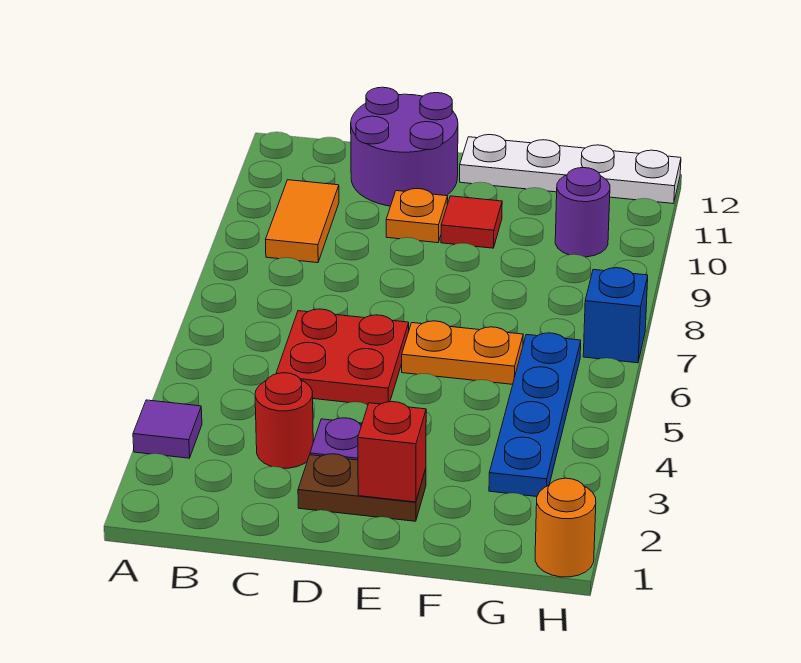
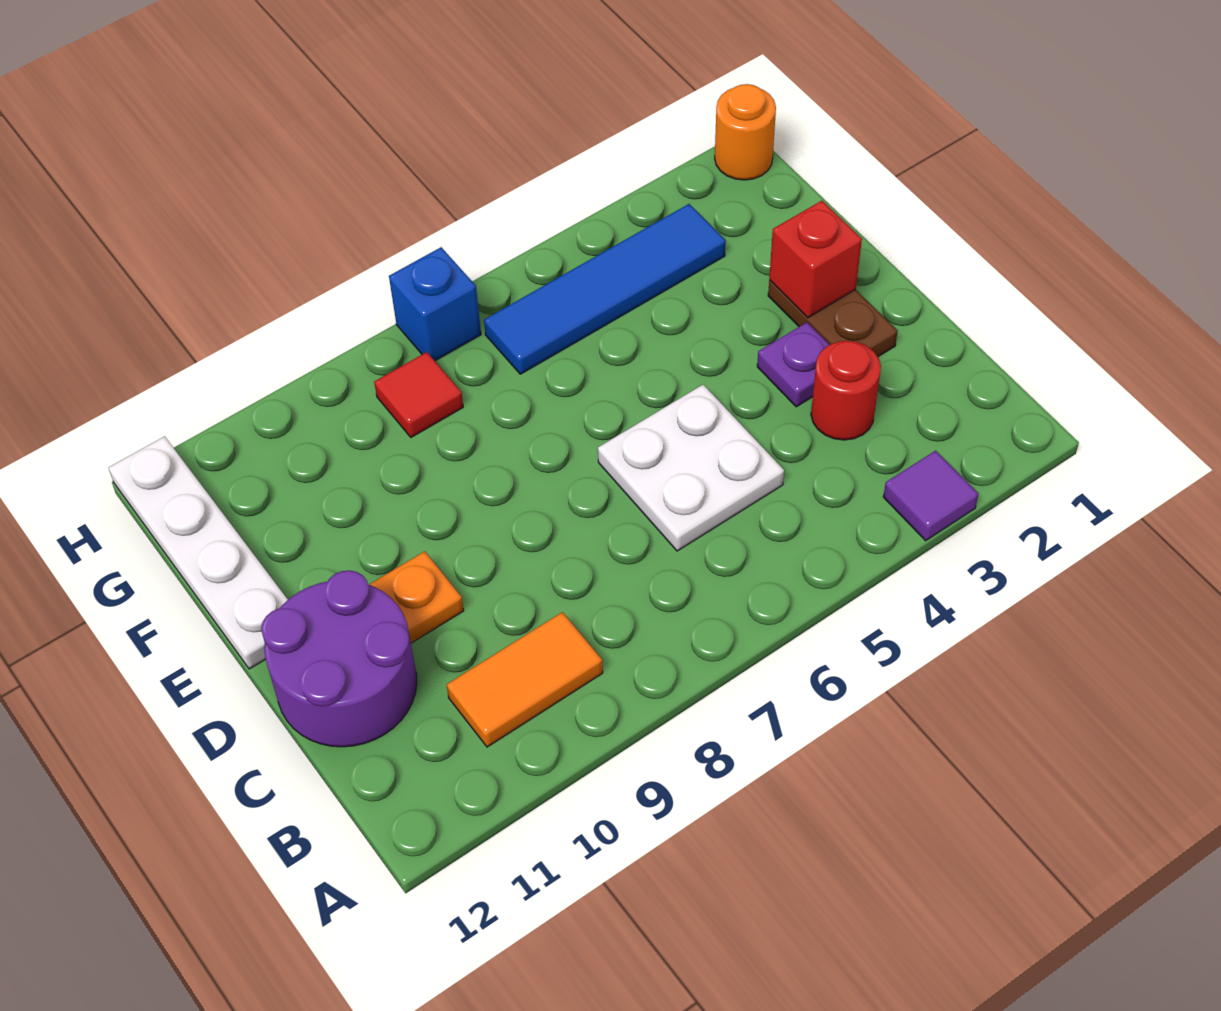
red plate C5:D6 level 1 -> white plate C5:D6 level 1
orange plate E6:F6 level 1 -> none
red tile E10 level 1 -> red tile G8 level 1
blue plate G3:G6 level 1 -> blue tile G3:G6 level 1
purple round brick G10 level 1 -> none

